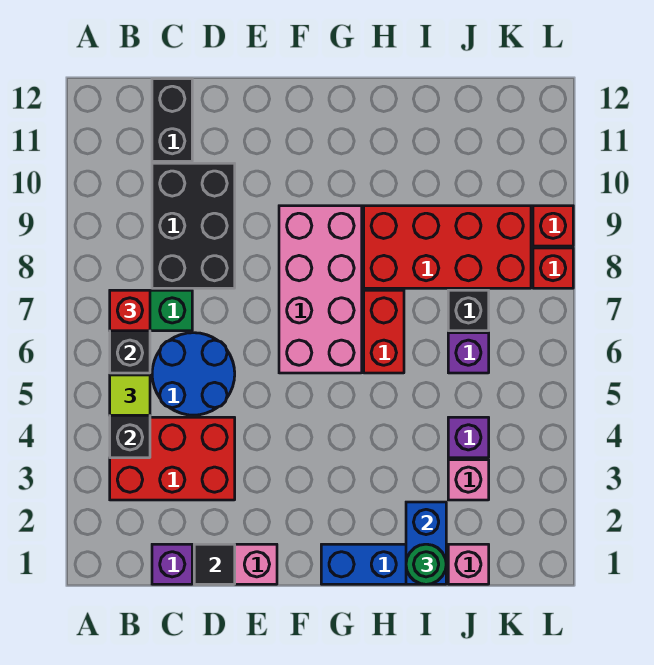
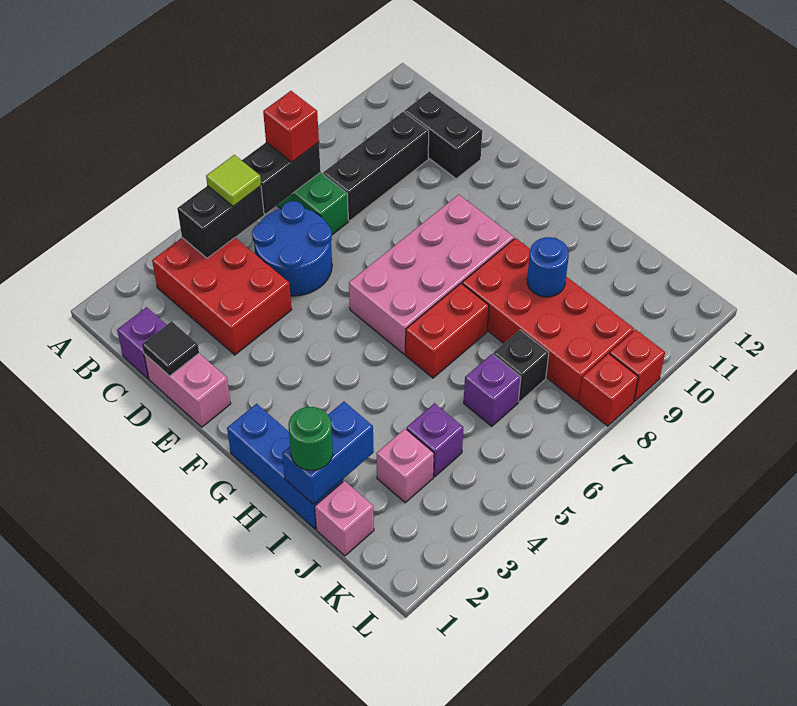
black brick C8:D10 level 1 -> black brick C8:C10 level 1
black brick C11:C12 level 1 -> black brick C11:D11 level 1
none -> blue round brick I9 level 2

